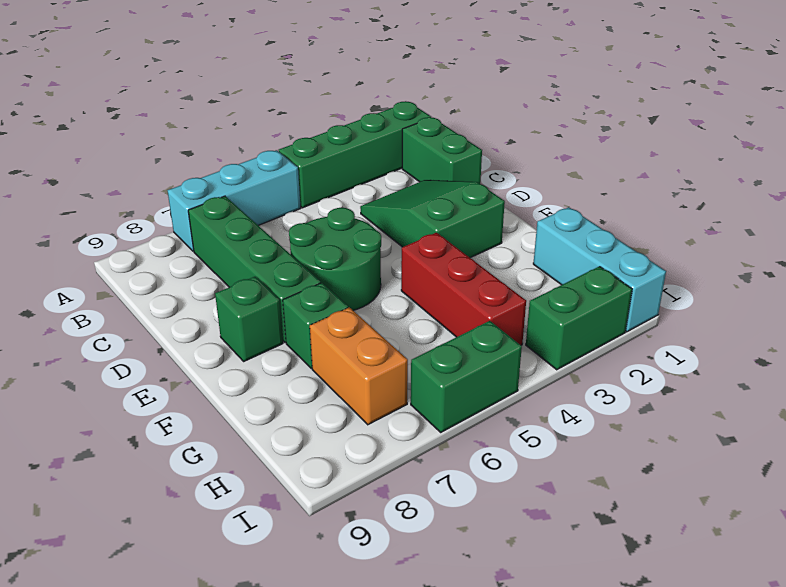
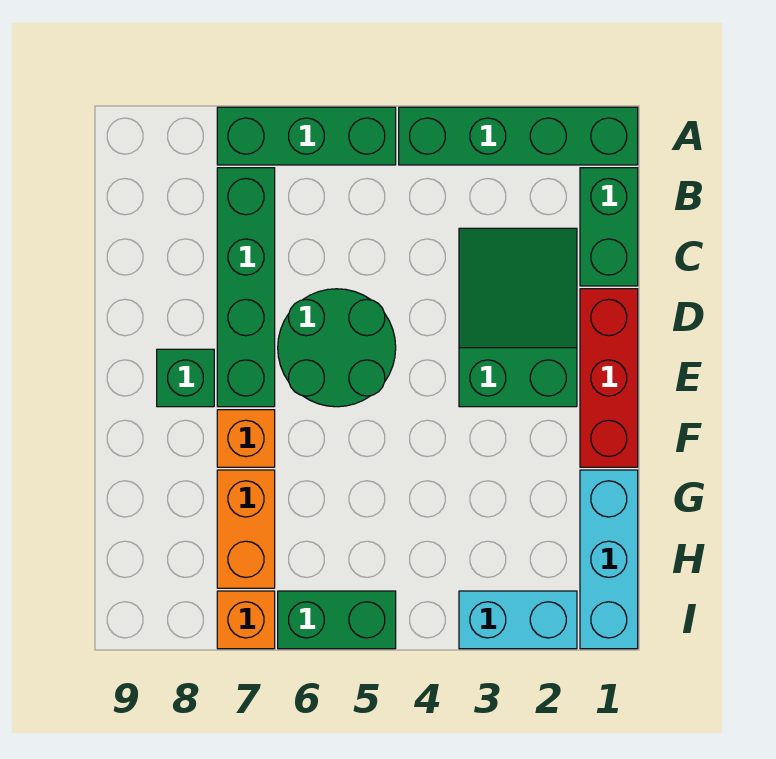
cyan brick A5:A7 level 1 -> green brick A5:A7 level 1
red brick F4:H4 level 1 -> red brick D1:F1 level 1
green brick F7 level 1 -> orange brick F7 level 1
green brick I2:I3 level 1 -> cyan brick I2:I3 level 1
none -> orange brick I7 level 1

